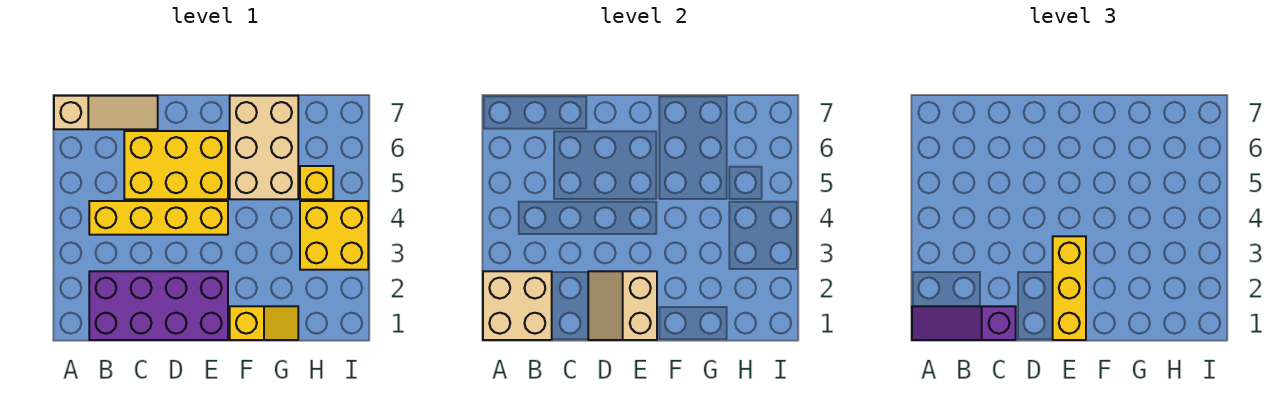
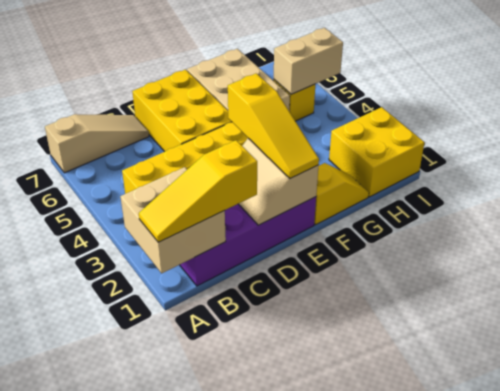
purple slope A1:C1 level 3 top C -> yellow slope A1:C1 level 3 top C
yellow brick C5:E6 level 1 -> yellow brick D5:E7 level 1
yellow brick E1:E3 level 3 -> yellow slope E1:E3 level 3 top 3
yellow brick H3:I4 level 1 -> yellow brick H1:I2 level 1
none -> tan brick H5:I5 level 2

